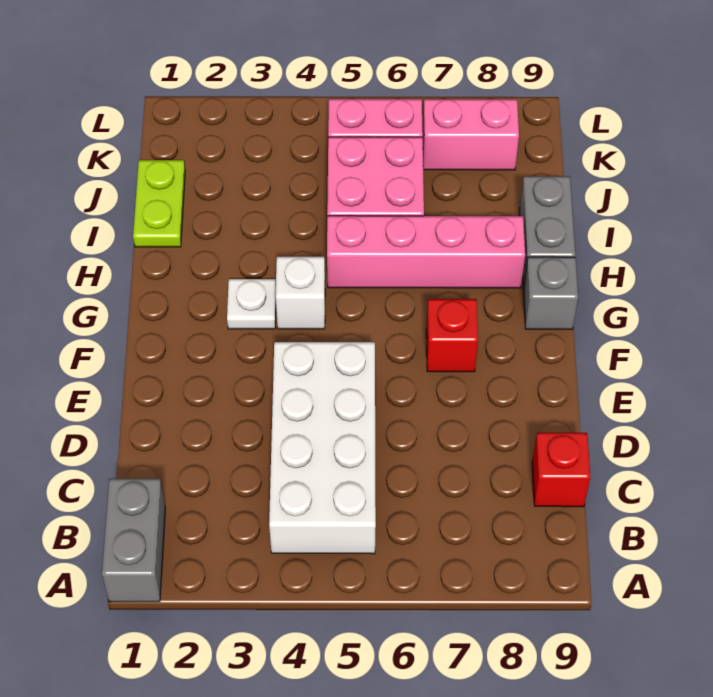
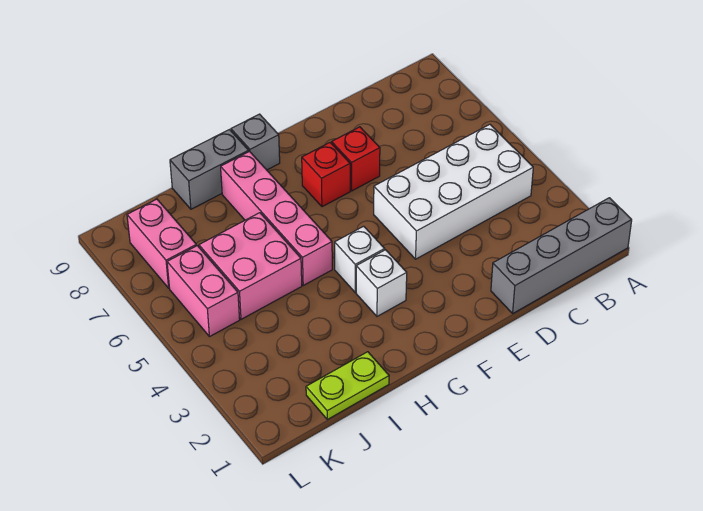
grey brick A1:B1 level 1 -> grey brick A1:D1 level 1
red brick C9 level 1 -> red brick E7 level 1
white plate G3 level 1 -> white brick G3 level 1

